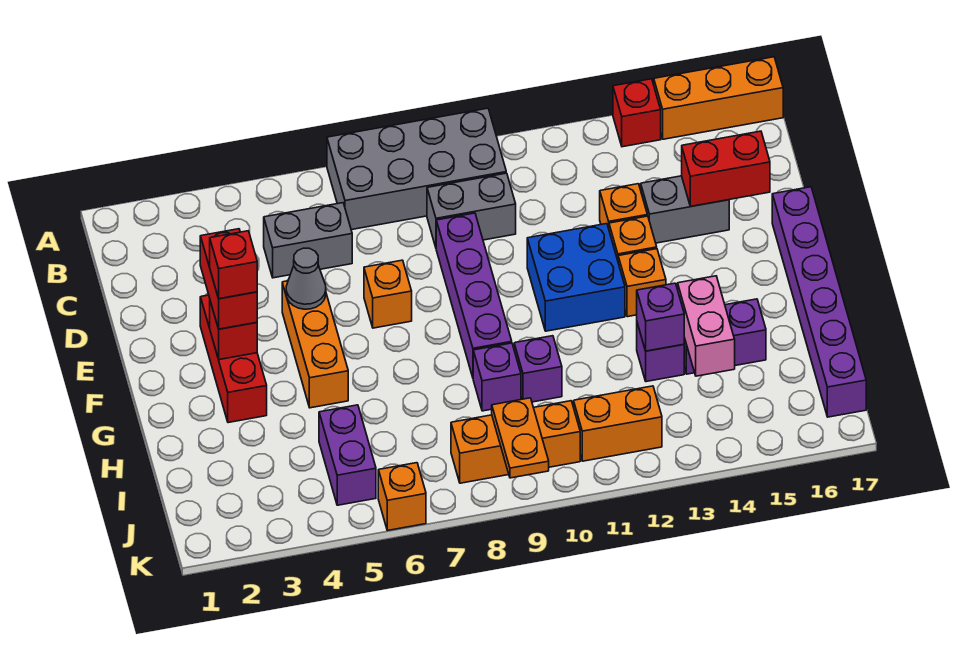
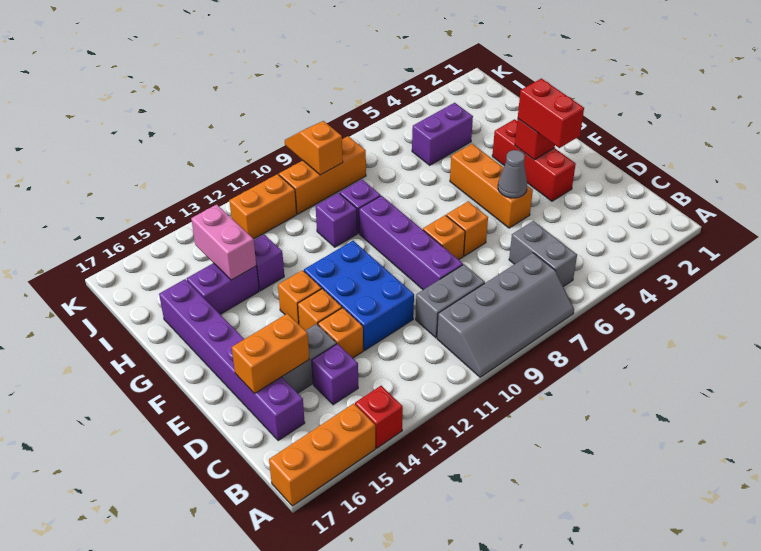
grey brick A7:B10 level 1 -> grey slope A7:B10 level 1 top B
grey brick C5:C6 level 1 -> grey brick B6:C6 level 1
red brick D15:D16 level 2 -> orange brick D15:D16 level 2
blue brick E11:F12 level 1 -> blue brick D11:F12 level 1
purple brick E17:J17 level 1 -> purple brick C16:H16 level 1
red brick F3 level 4 -> none
purple brick H13 level 2 -> purple brick C14 level 1
purple brick I5:J5 level 1 -> purple brick I4:I5 level 1
orange plate J9:K9 level 2 -> orange slope J9:K9 level 2 top J
orange brick K6 level 1 -> orange brick E8 level 1

